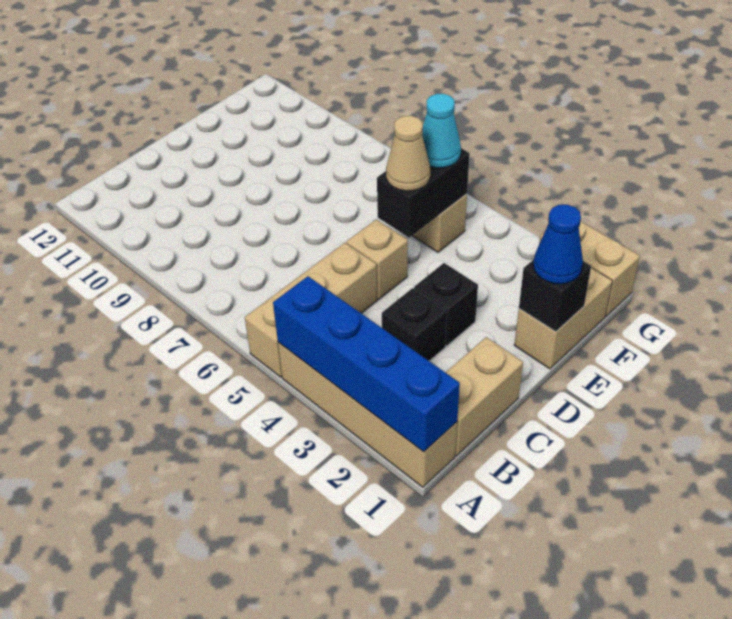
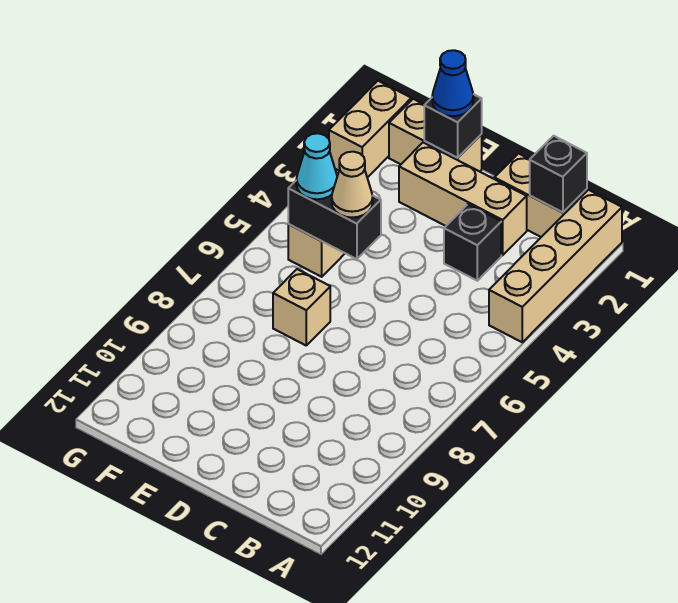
blue brick A1:A4 level 2 -> none
tan brick A5:C5 level 1 -> tan brick C2:E2 level 1
black brick D3 level 1 -> black brick B1 level 2
tan brick D5 level 1 -> tan brick E7 level 1

